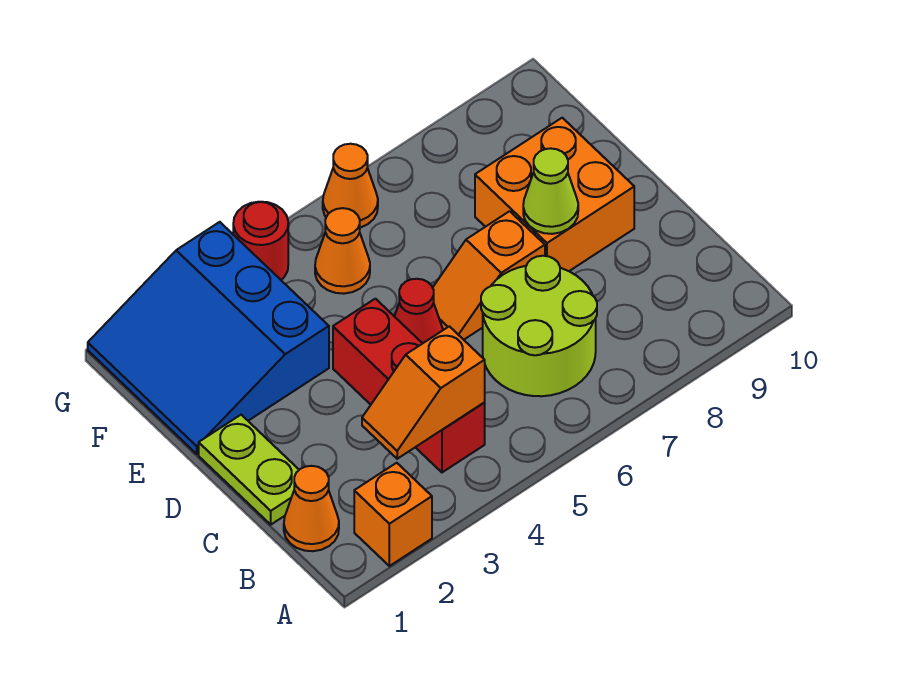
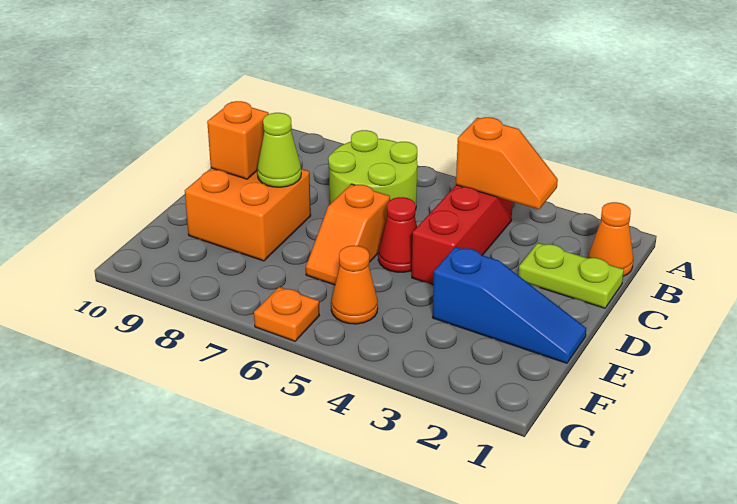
orange brick A2 level 1 -> orange brick D9 level 2
lime plate C1:D1 level 1 -> lime plate C1:C2 level 1
orange slope D6:D7 level 1 top 7 -> orange slope D6:E6 level 1 top D
blue slope E1:G3 level 1 top 3 -> blue slope E1:E3 level 1 top 3
red round brick G4 level 1 -> none
orange cone G6 level 1 -> orange plate G6 level 1

